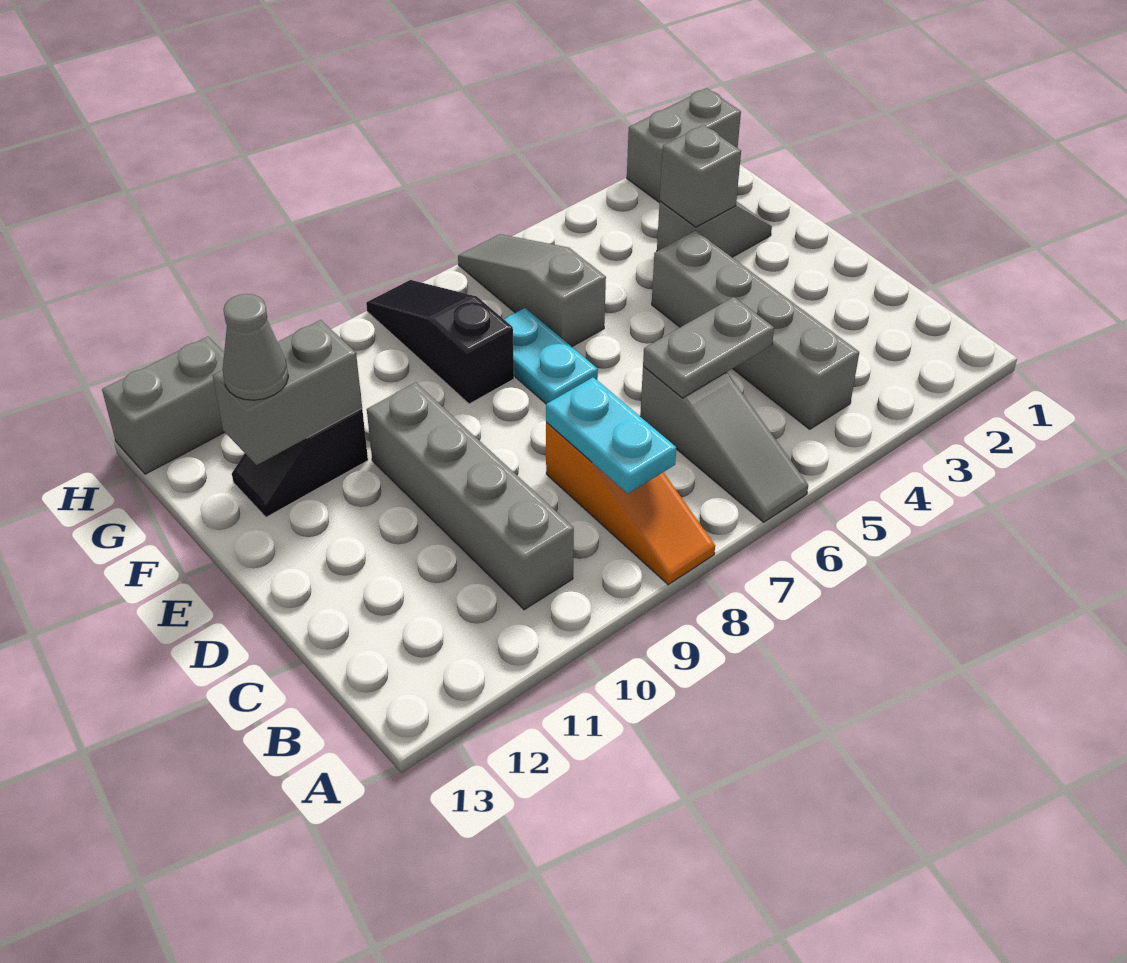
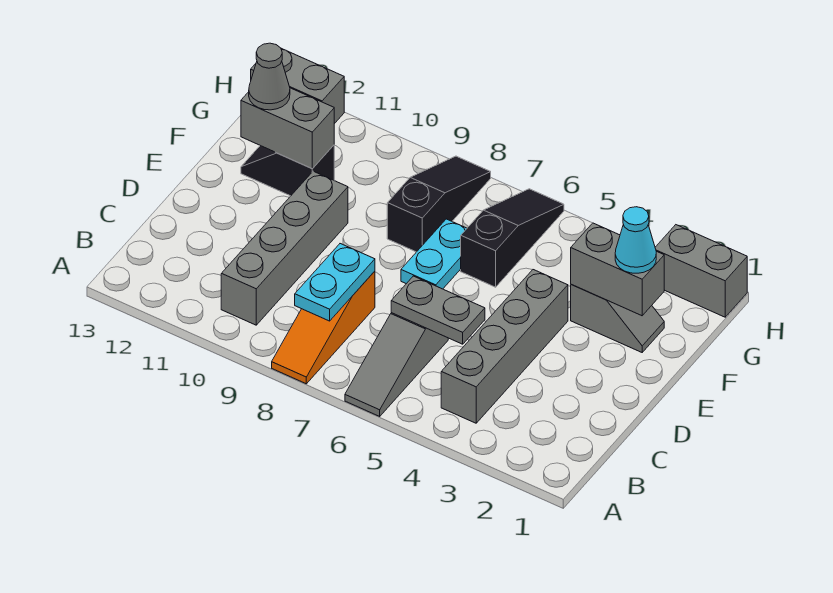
none -> cyan cone F2 level 3
grey brick F3 level 2 -> grey brick F2:F3 level 2
grey slope F6:H6 level 1 top F -> black slope F6:H6 level 1 top F

